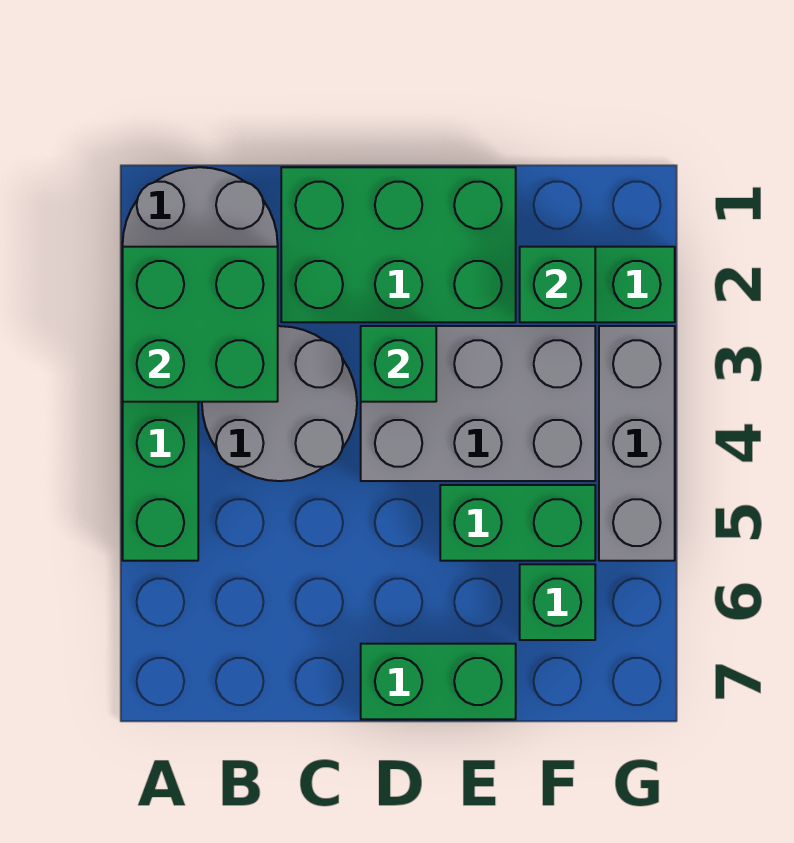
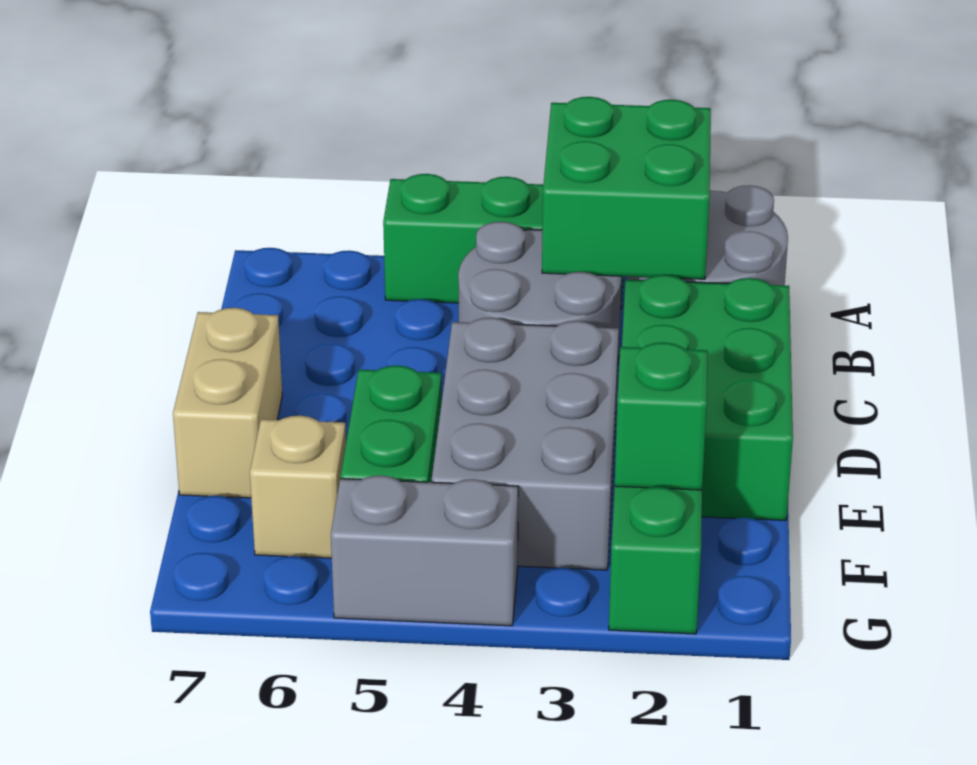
green brick D3 level 2 -> none
green brick D7:E7 level 1 -> tan brick D7:E7 level 1
green brick F6 level 1 -> tan brick F6 level 1
grey brick G3:G5 level 1 -> grey brick G4:G5 level 1

